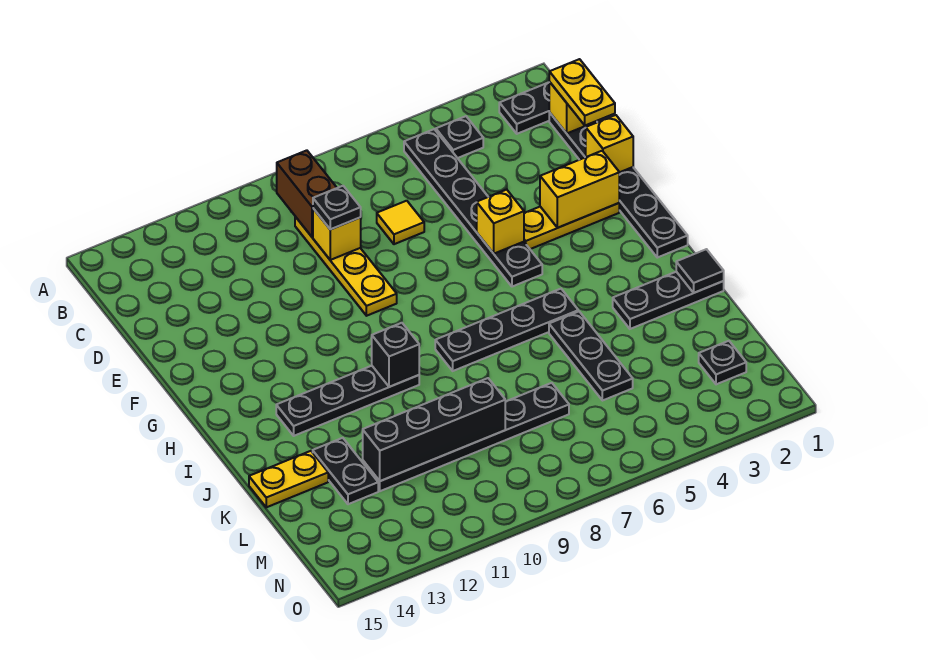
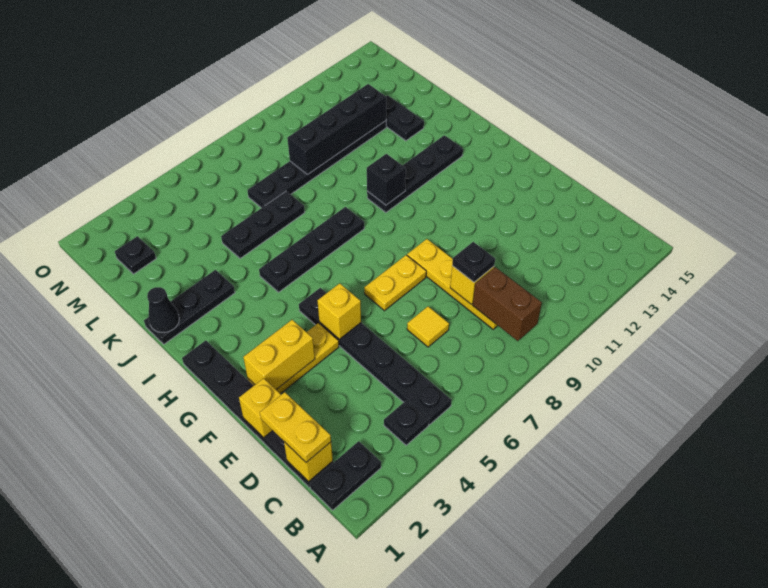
black tile J1 level 2 -> black cone J1 level 2
black plate J5:L5 level 1 -> black plate K5:K7 level 1
yellow plate K14:K15 level 1 -> yellow plate F7:F8 level 1

